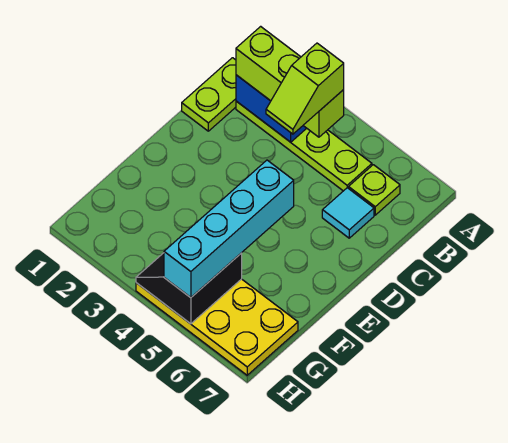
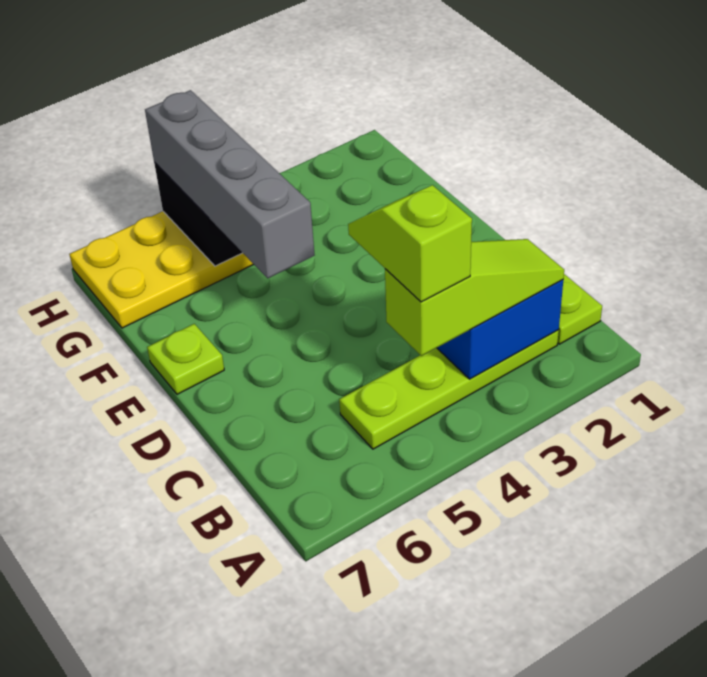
lime brick B2:B4 level 3 -> lime slope B2:B4 level 3 top 4
lime plate B6 level 1 -> lime plate E7 level 1
cyan tile C6 level 1 -> none
cyan brick E5:H5 level 3 -> grey brick E5:H5 level 3

